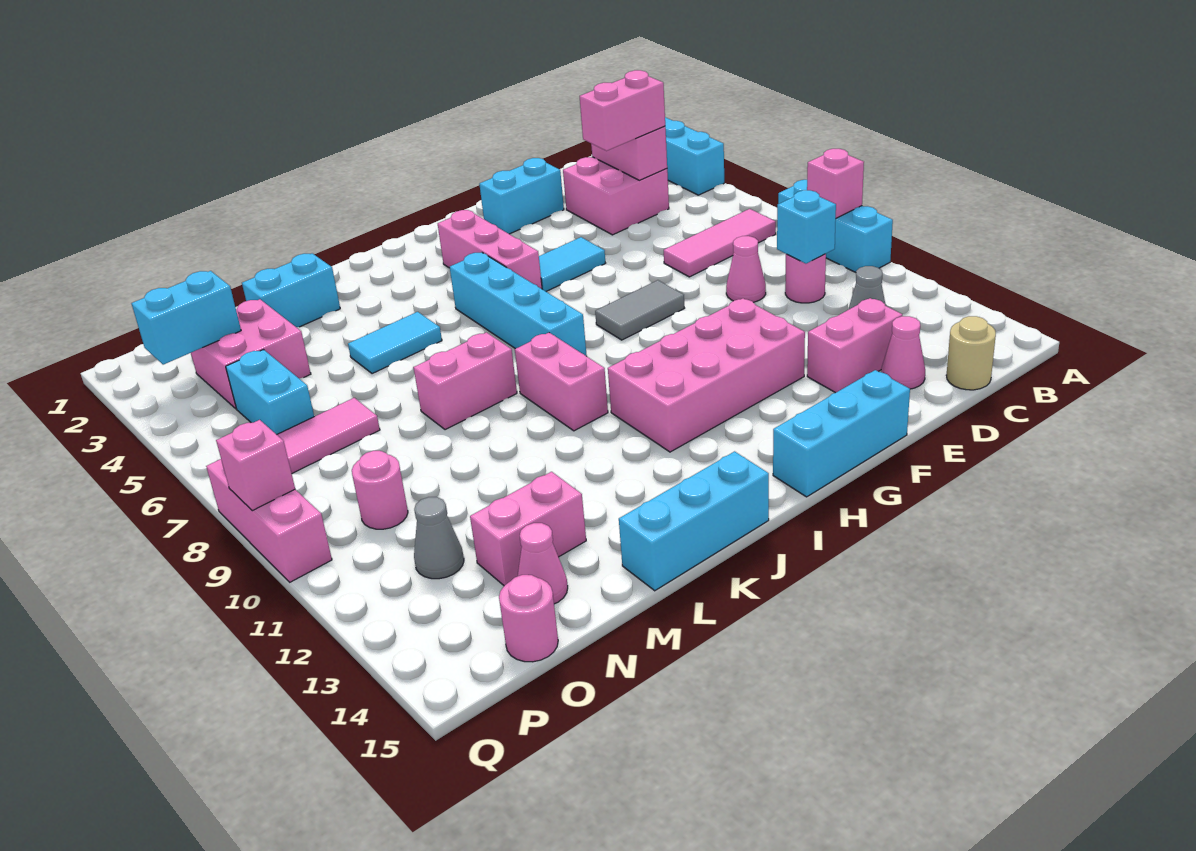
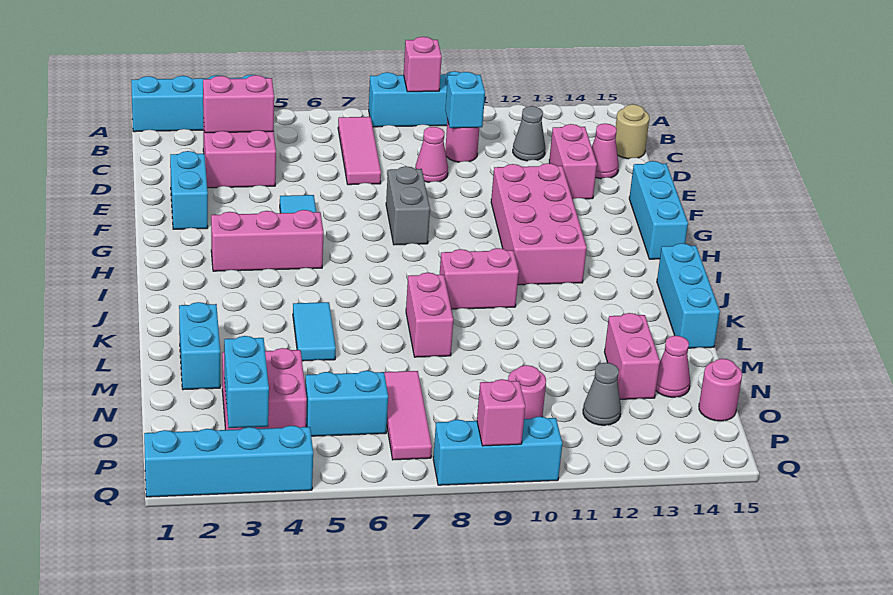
pink brick C4:D4 level 3 -> none
grey tile F8:G8 level 1 -> grey brick F8:G8 level 1
cyan brick I5:I8 level 1 -> cyan brick Q1:Q4 level 1
pink brick Q8:Q10 level 1 -> cyan brick Q8:Q10 level 1

